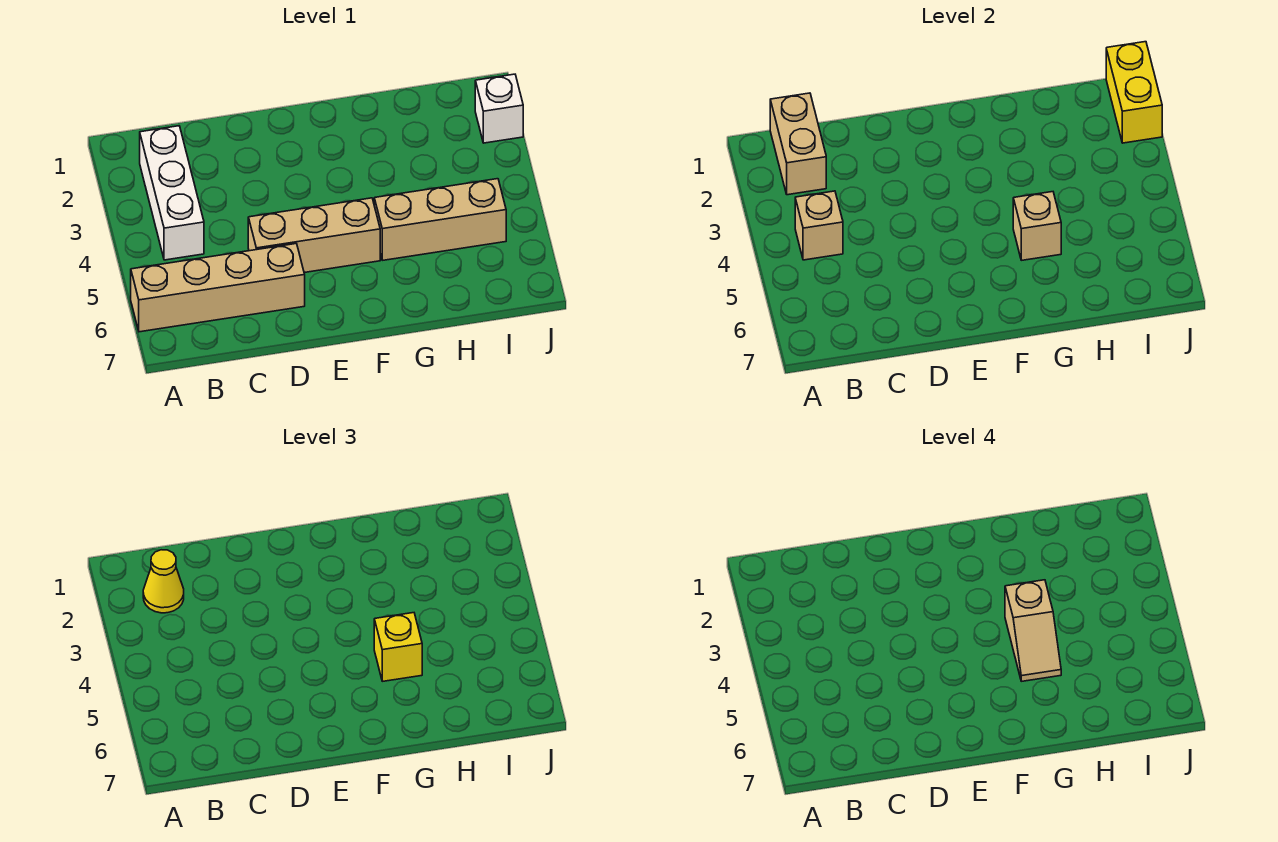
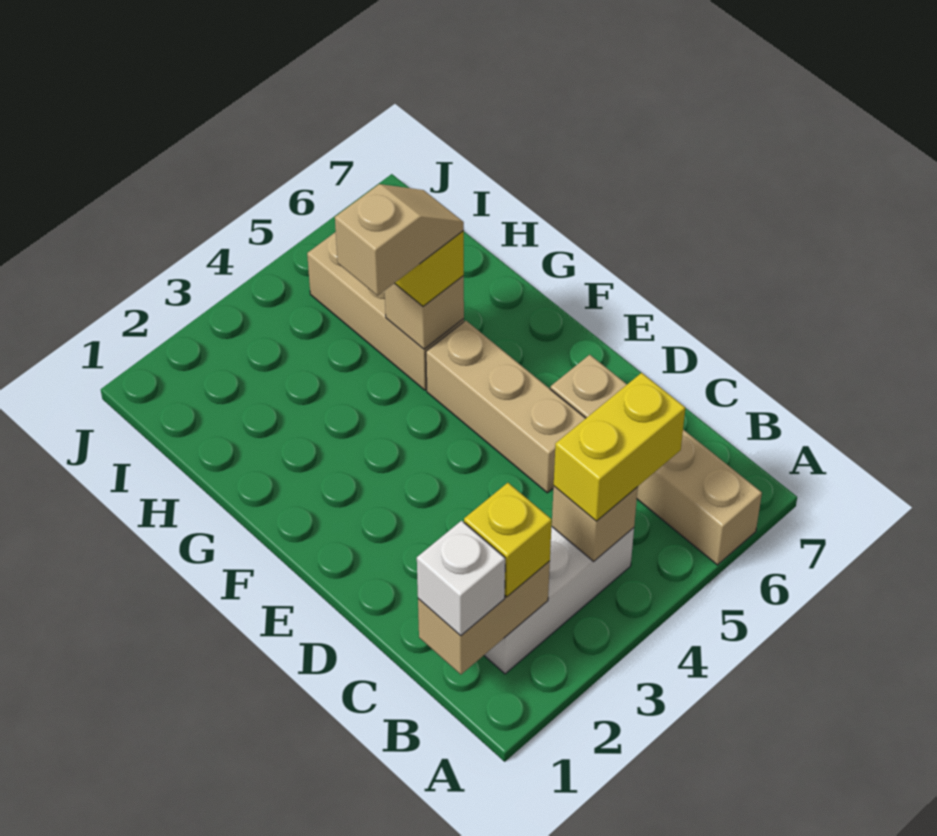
yellow cone B2 level 3 -> yellow brick B2 level 3
yellow brick J1:J2 level 2 -> yellow brick B4:B5 level 3
white brick J2 level 1 -> white brick B1 level 3

